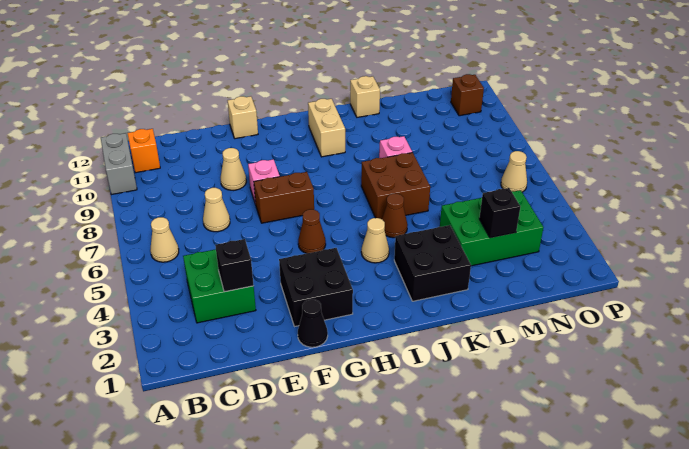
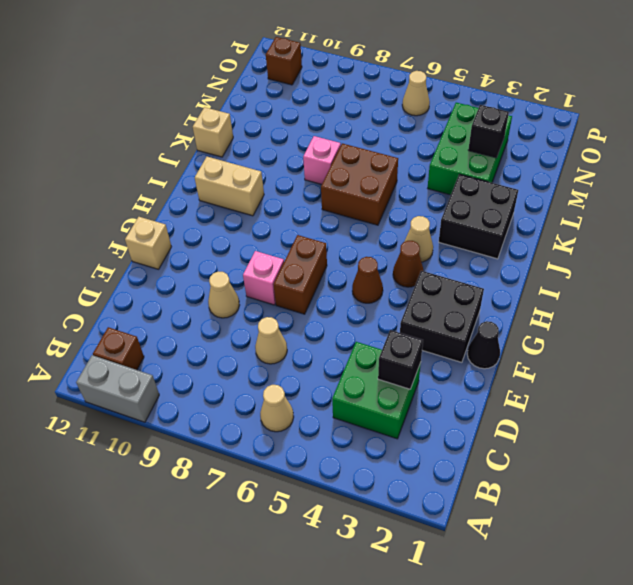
orange brick B11 level 1 -> brown brick B11 level 1
brown cone J5 level 1 -> brown cone H4 level 1

